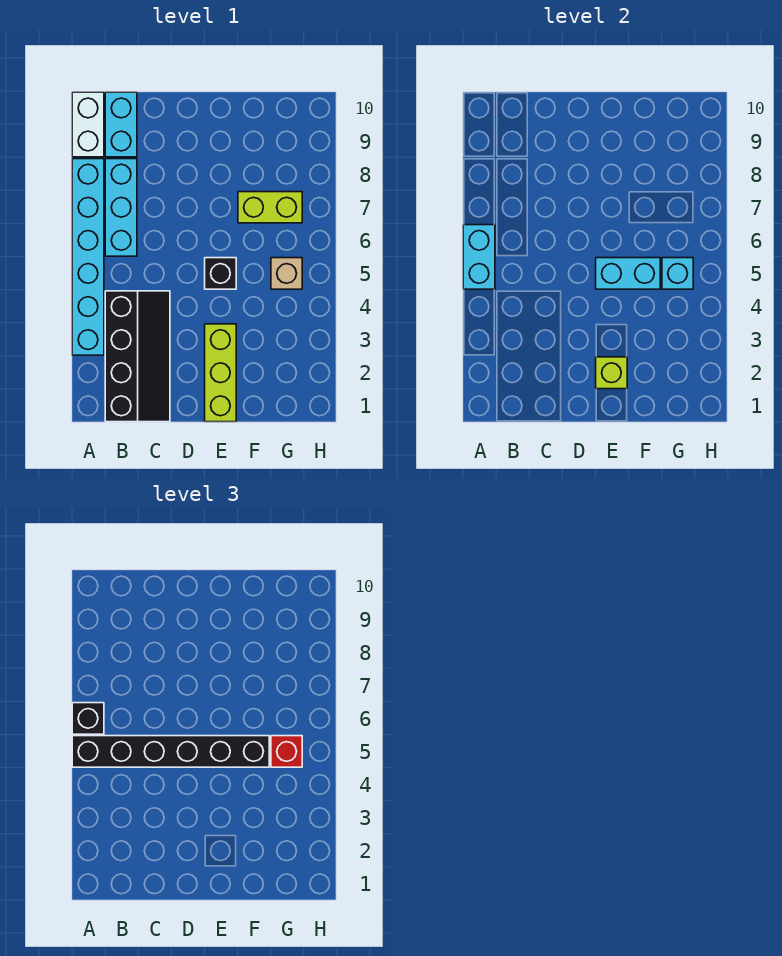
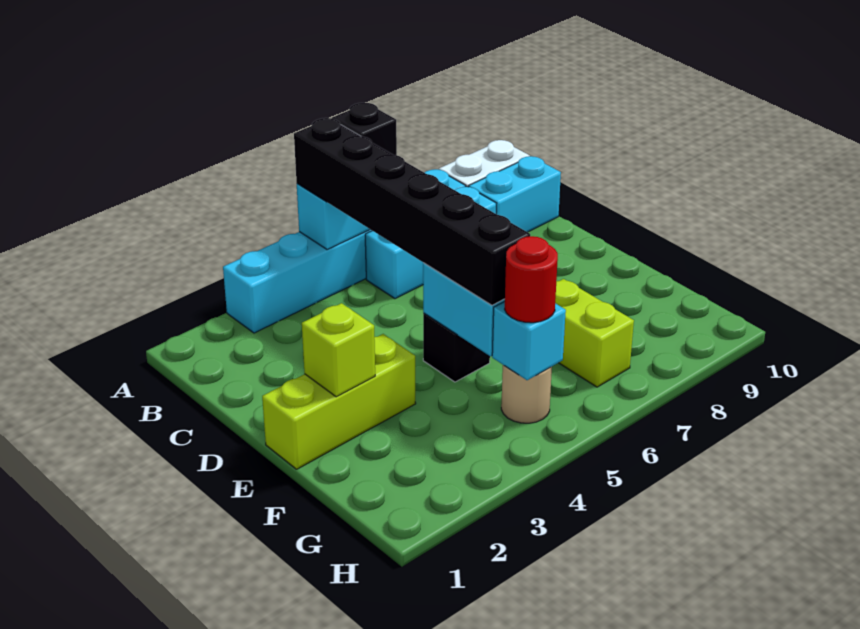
black slope B1:C4 level 1 top B -> none
tan brick G5 level 1 -> tan round brick G5 level 1
red brick G5 level 3 -> red round brick G5 level 3

